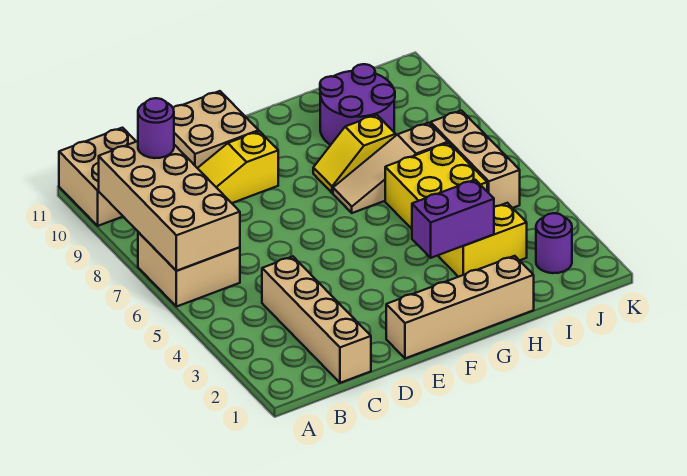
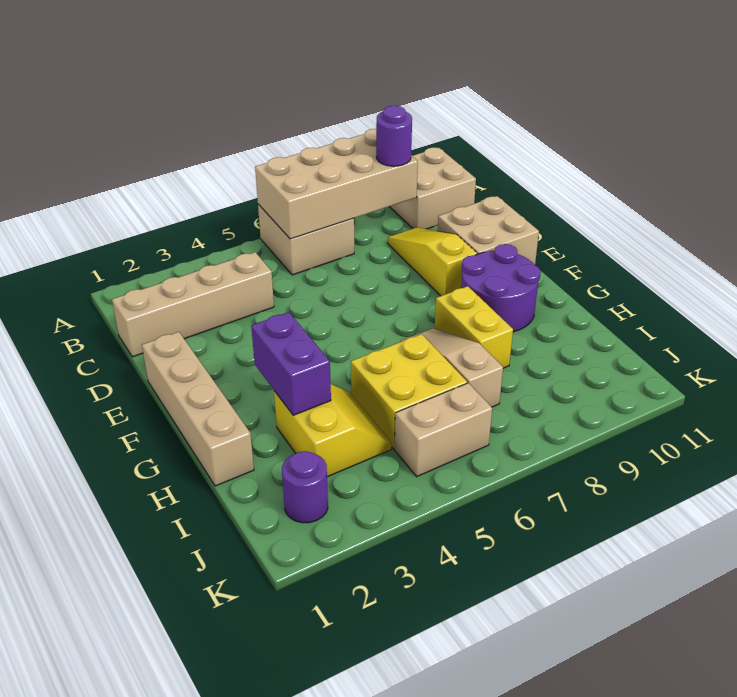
yellow slope G8:H8 level 1 top H -> yellow brick G8:H8 level 1
purple round brick H9:I10 level 1 -> purple round brick F9:G10 level 1
tan brick J5:J7 level 1 -> tan brick J5:J6 level 1

